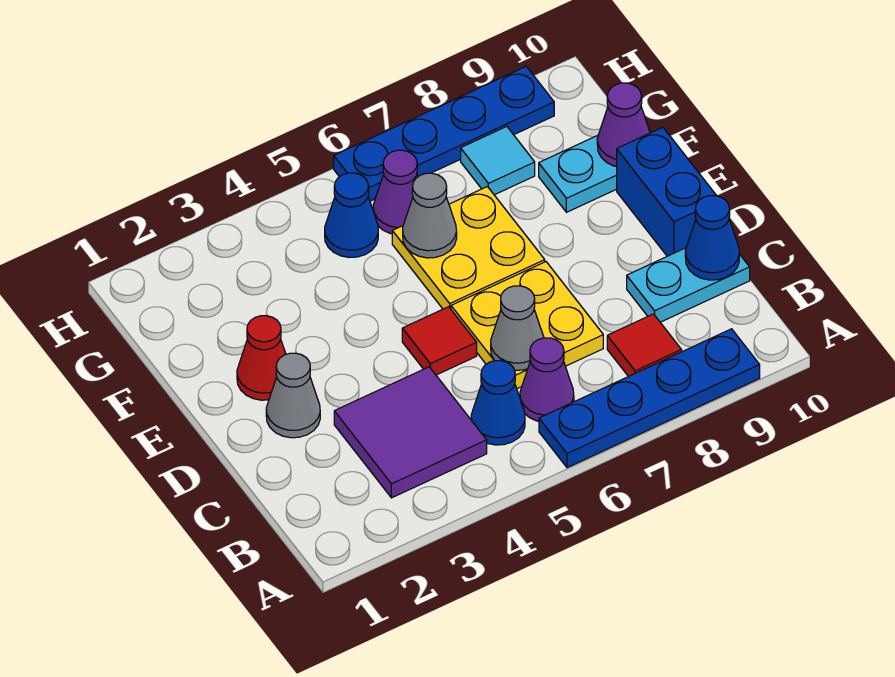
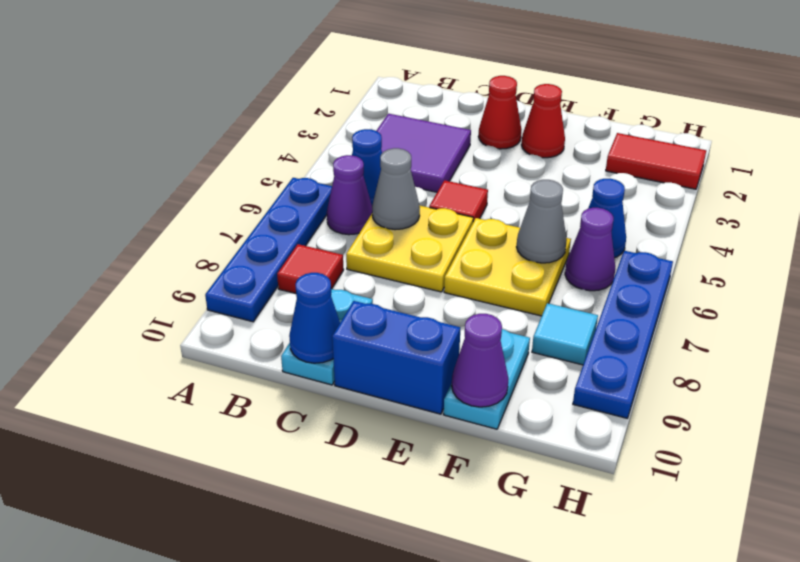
grey cone D2 level 1 -> red cone D2 level 1
none -> red tile G2:H2 level 1

